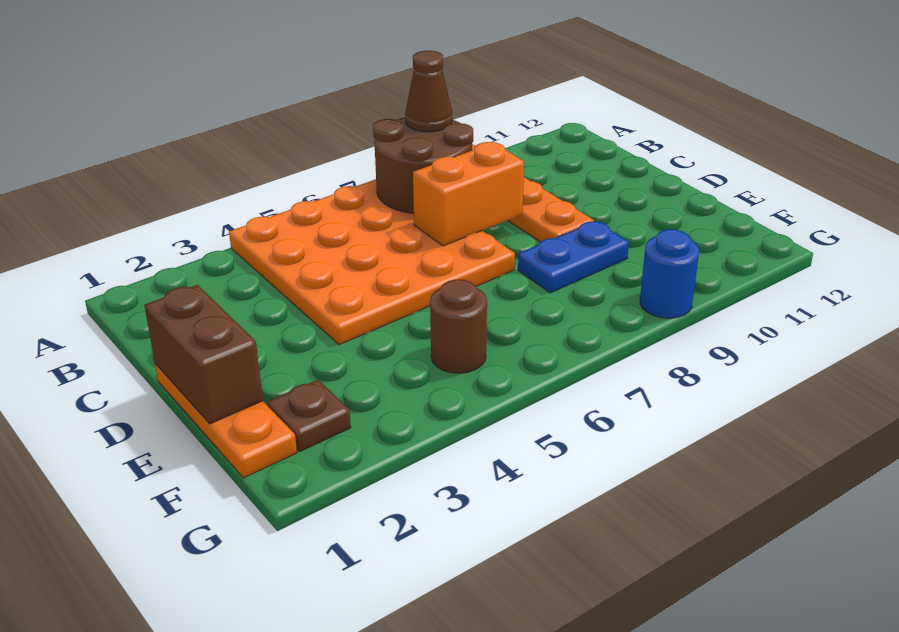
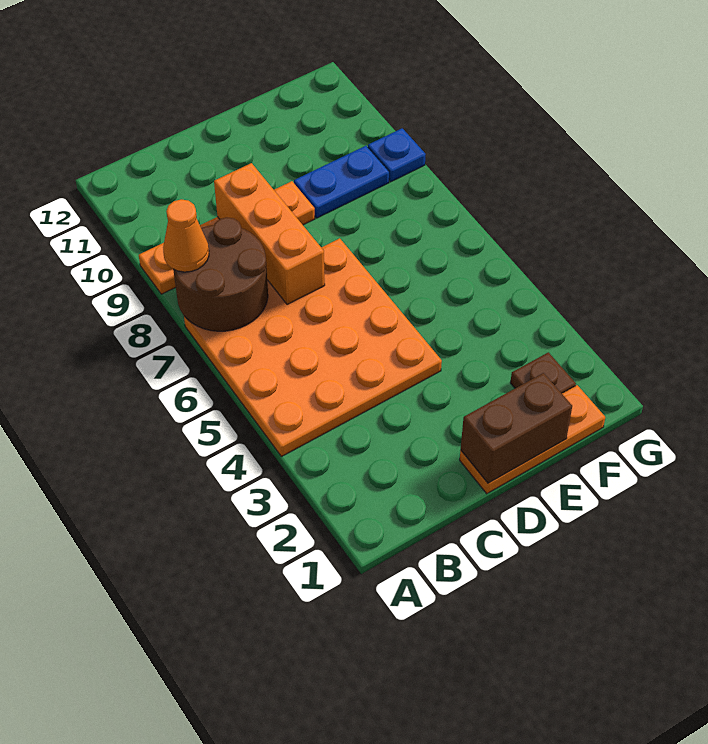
brown cone A8 level 3 -> orange cone A8 level 3
orange brick C7:C8 level 2 -> orange brick C7:C9 level 2
blue plate E8:E9 level 1 -> blue plate E9:F9 level 1
brown round brick F5 level 1 -> none
blue round brick G9 level 1 -> blue plate G9 level 1

